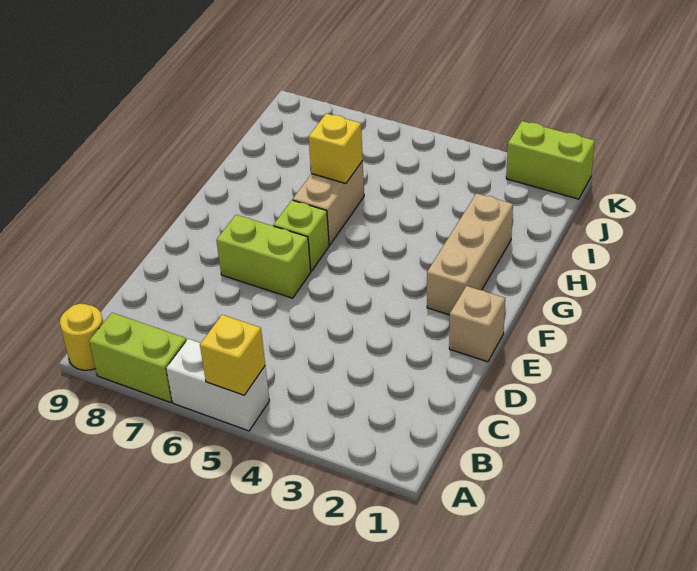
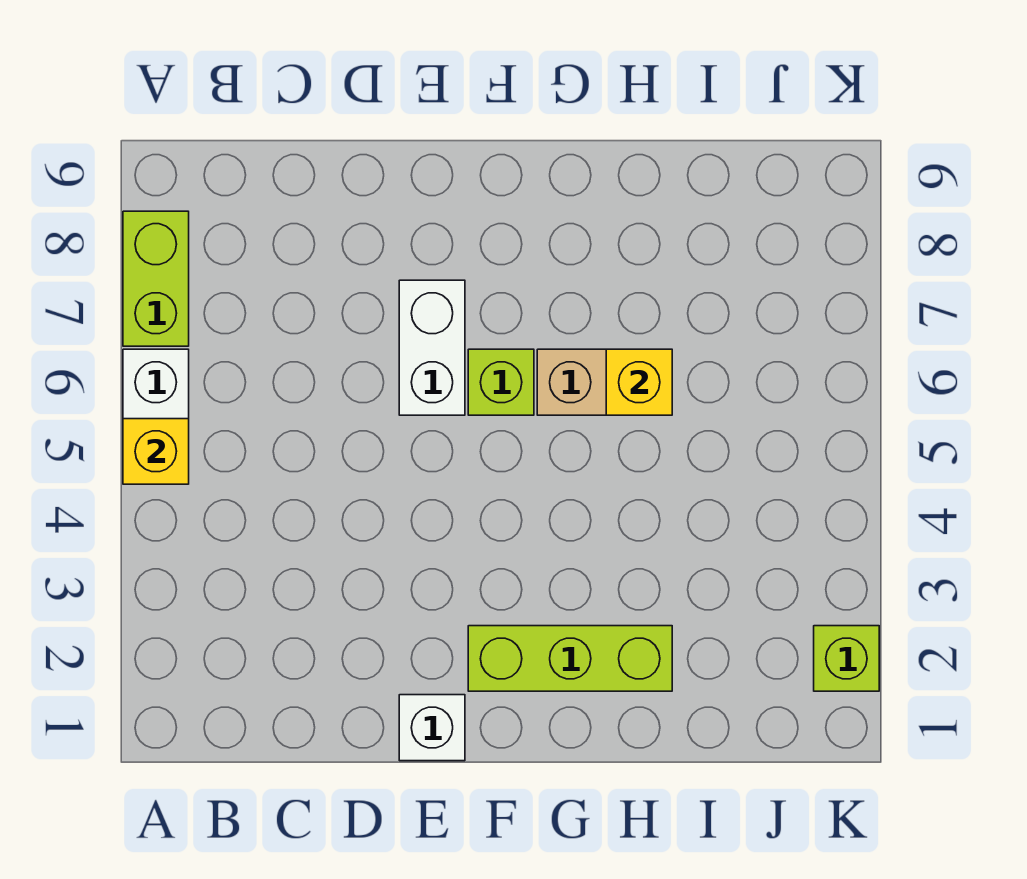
yellow round brick A9 level 1 -> none
tan brick E1 level 1 -> white brick E1 level 1
lime brick E6:E7 level 1 -> white brick E6:E7 level 1
tan brick F2:H2 level 1 -> lime brick F2:H2 level 1
lime brick K1:K2 level 1 -> lime brick K2 level 1

